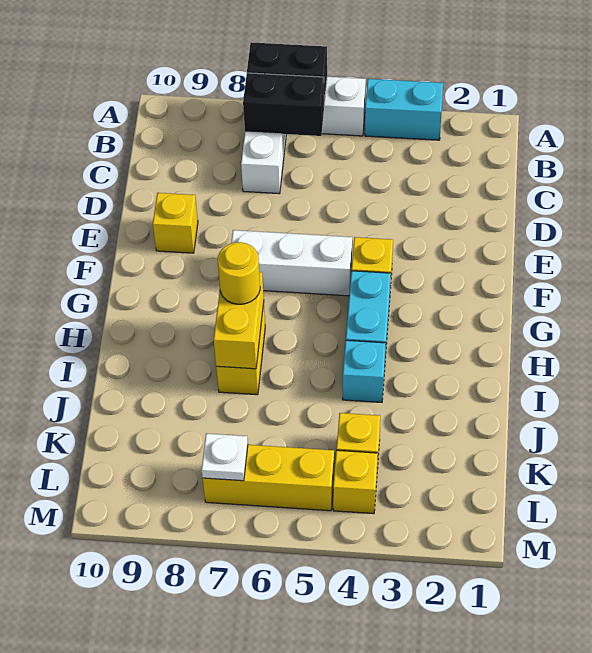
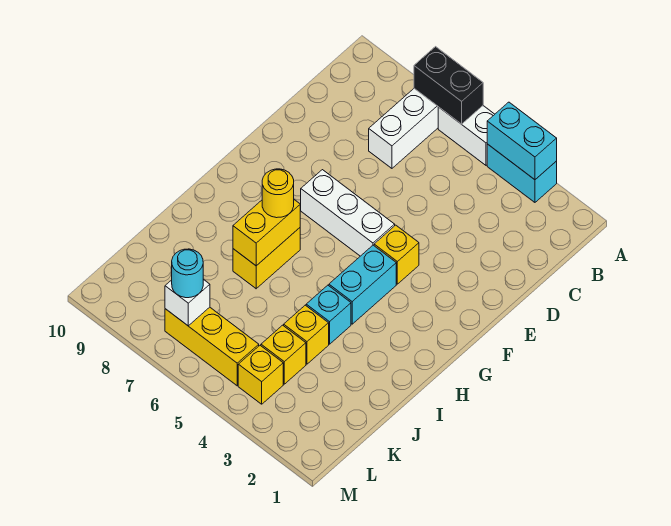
none -> cyan brick A3:A4 level 2
black brick B6:B7 level 2 -> none
yellow brick E9 level 1 -> yellow brick J4 level 1
white plate L7 level 2 -> white brick L7 level 2
none -> cyan round brick L7 level 3

